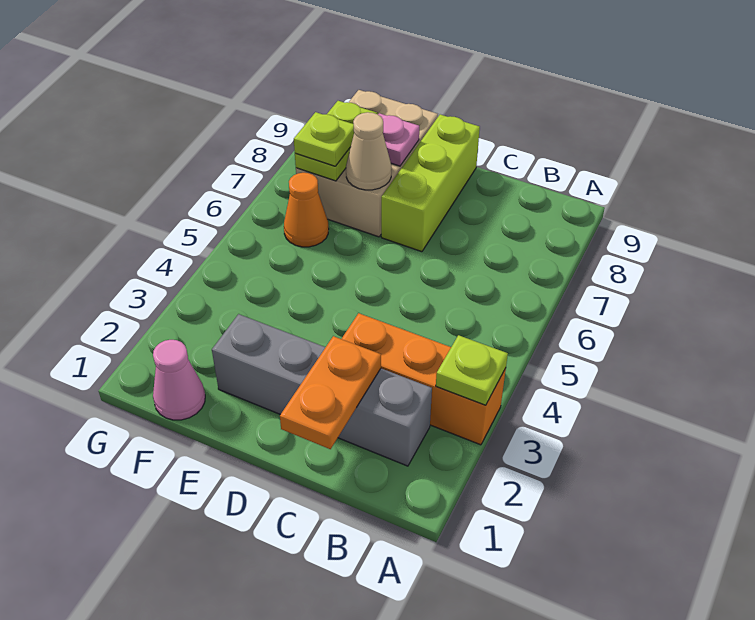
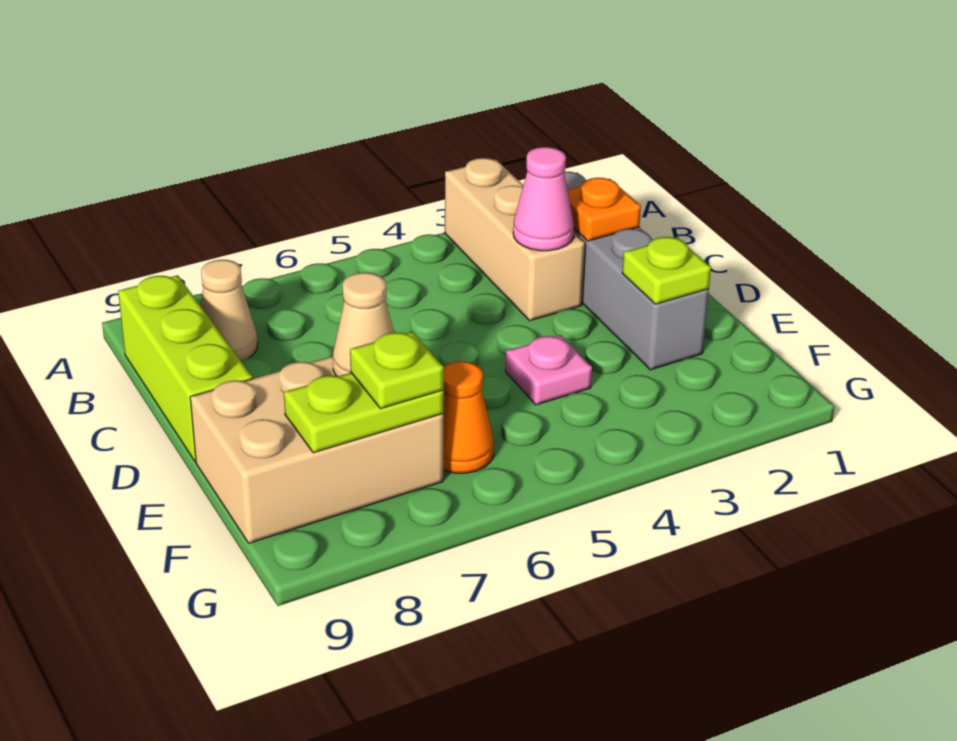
orange brick A3:C3 level 1 -> tan brick A3:C3 level 1
lime plate A3 level 2 -> lime plate E2 level 2
none -> tan cone B8 level 1
orange plate C1:C2 level 2 -> orange plate C2 level 2
lime brick D7:D9 level 1 -> lime brick B9:D9 level 1
pink plate E8 level 2 -> pink plate E4 level 1
pink cone F1 level 1 -> pink cone C3 level 2

